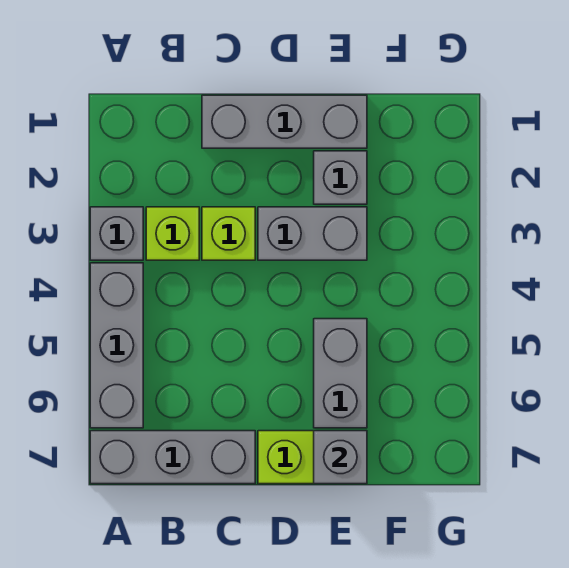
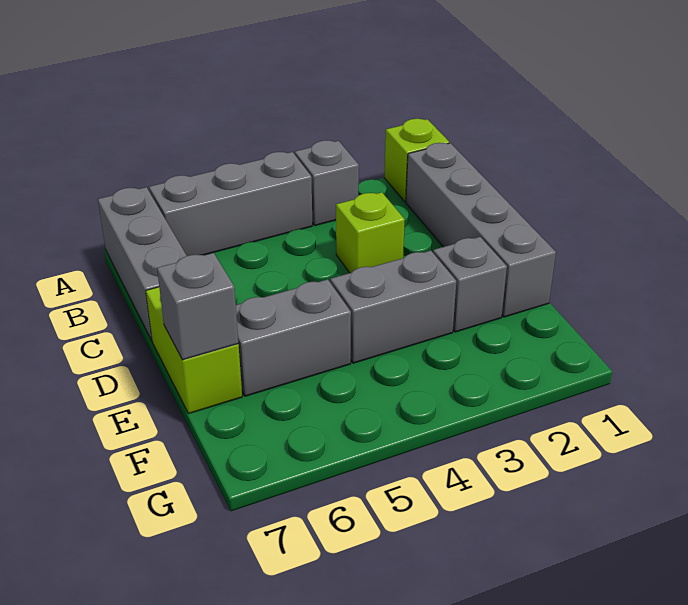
lime brick B3 level 1 -> lime brick A1 level 1
grey brick C1:E1 level 1 -> grey brick B1:E1 level 1
grey brick D3:E3 level 1 -> grey brick E3:E4 level 1

